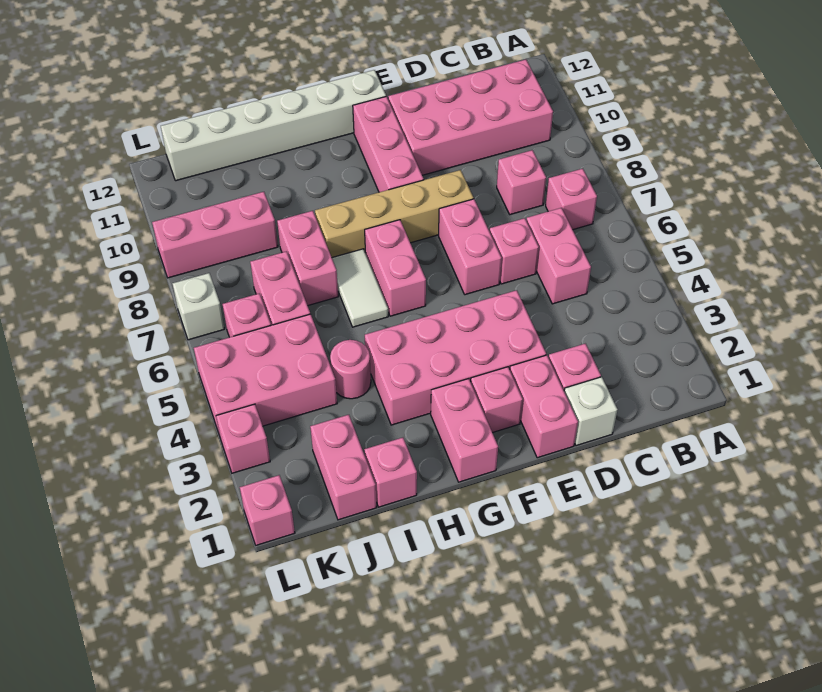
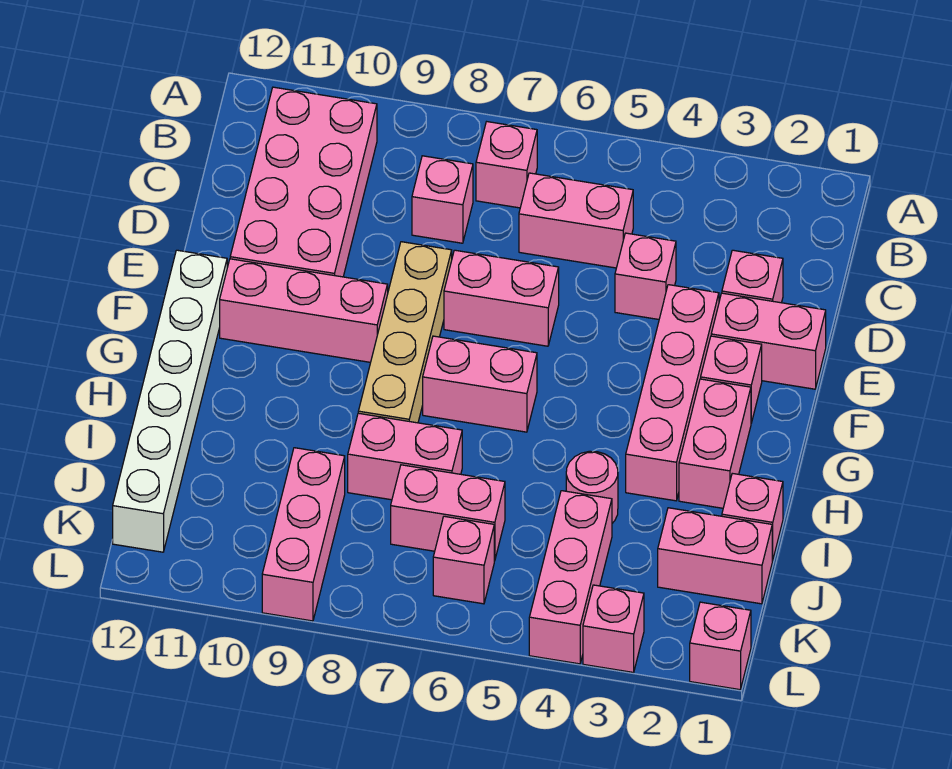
white brick D1 level 1 -> none
pink brick D6 level 1 -> pink brick D4 level 1
pink brick E3:H4 level 1 -> pink brick E3:H3 level 1
pink brick G1:G2 level 1 -> pink brick G2:H2 level 1
white tile H6:H7 level 1 -> none
pink brick J4:L5 level 1 -> pink brick J4:L4 level 1
white brick L7 level 1 -> none

